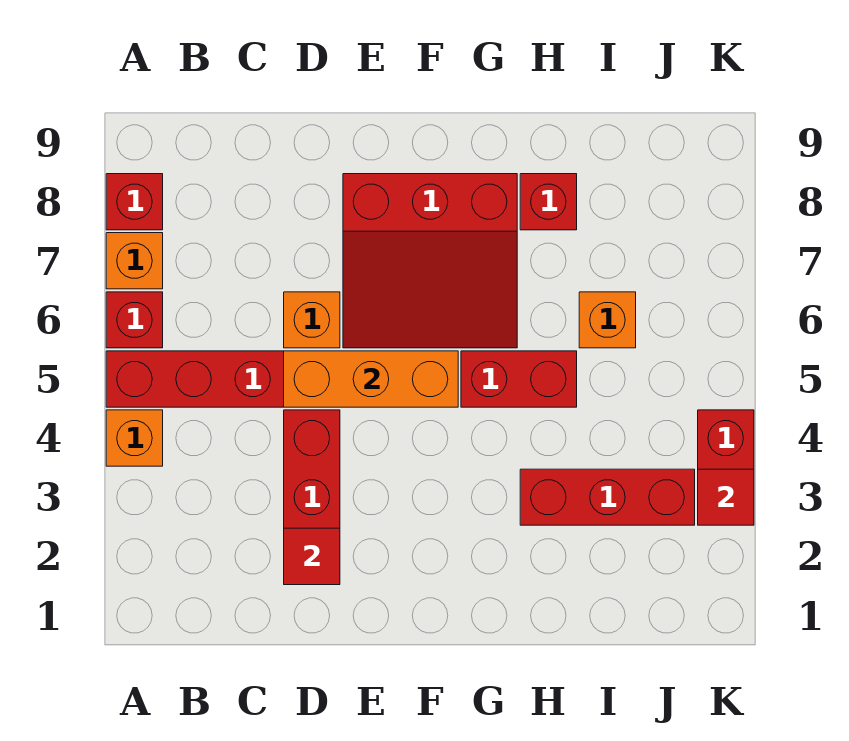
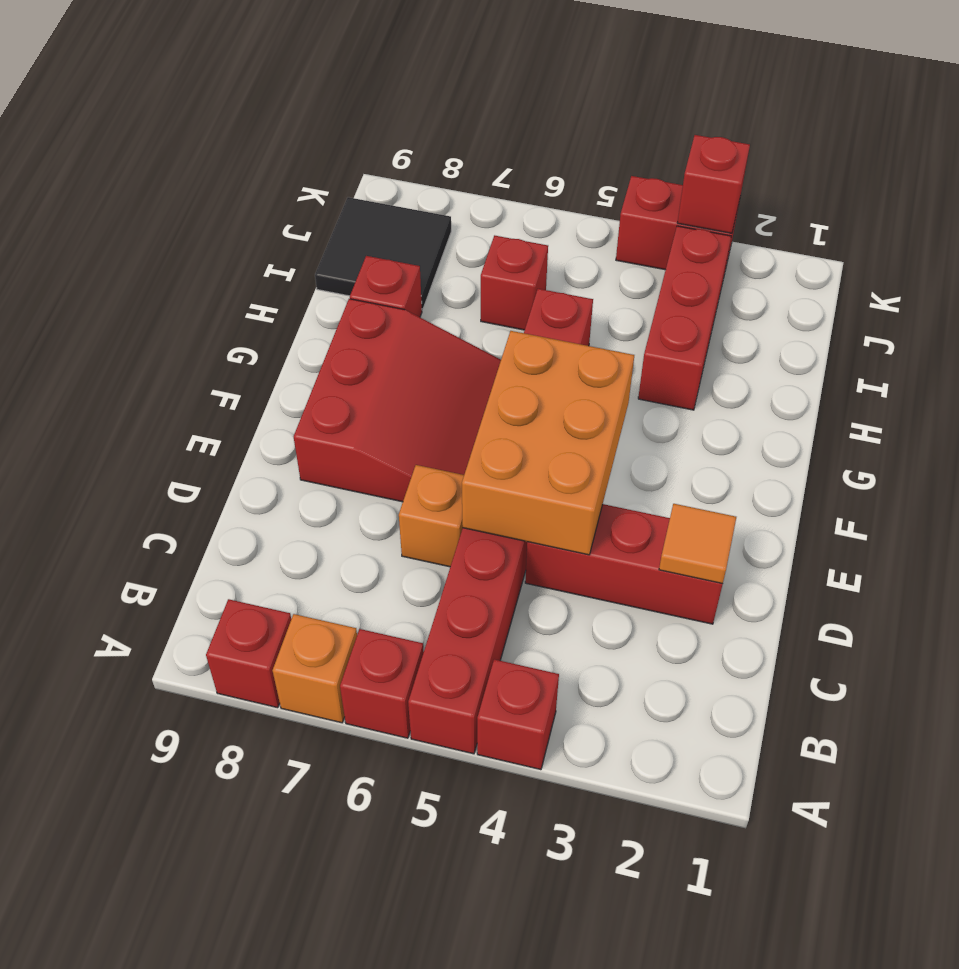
orange brick A4 level 1 -> red brick A4 level 1
red tile D2 level 2 -> orange tile D2 level 2
orange brick D5:F5 level 2 -> orange brick D4:F5 level 2
orange brick I6 level 1 -> red brick I6 level 1
none -> black tile I8:J9 level 1
red tile K3 level 2 -> red brick K3 level 2

